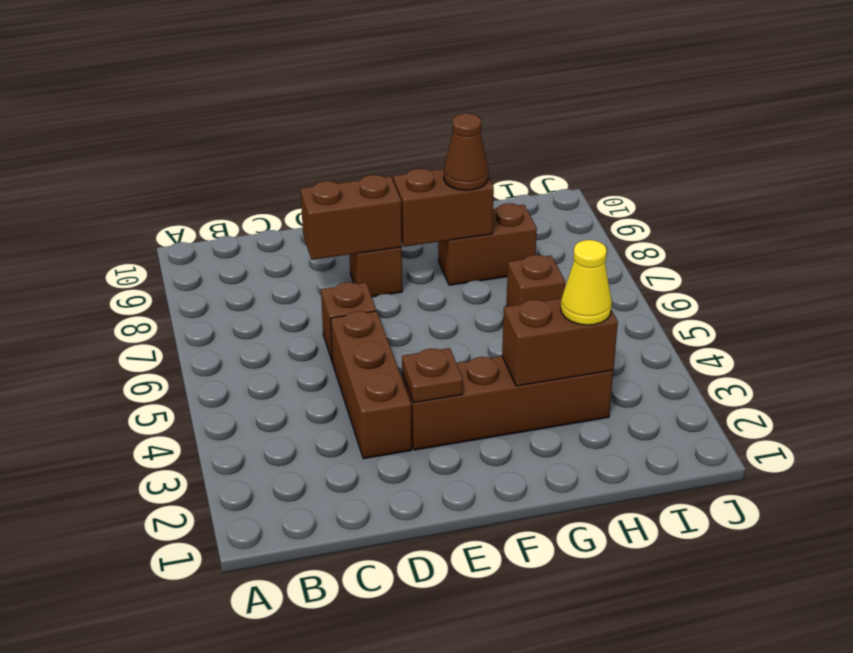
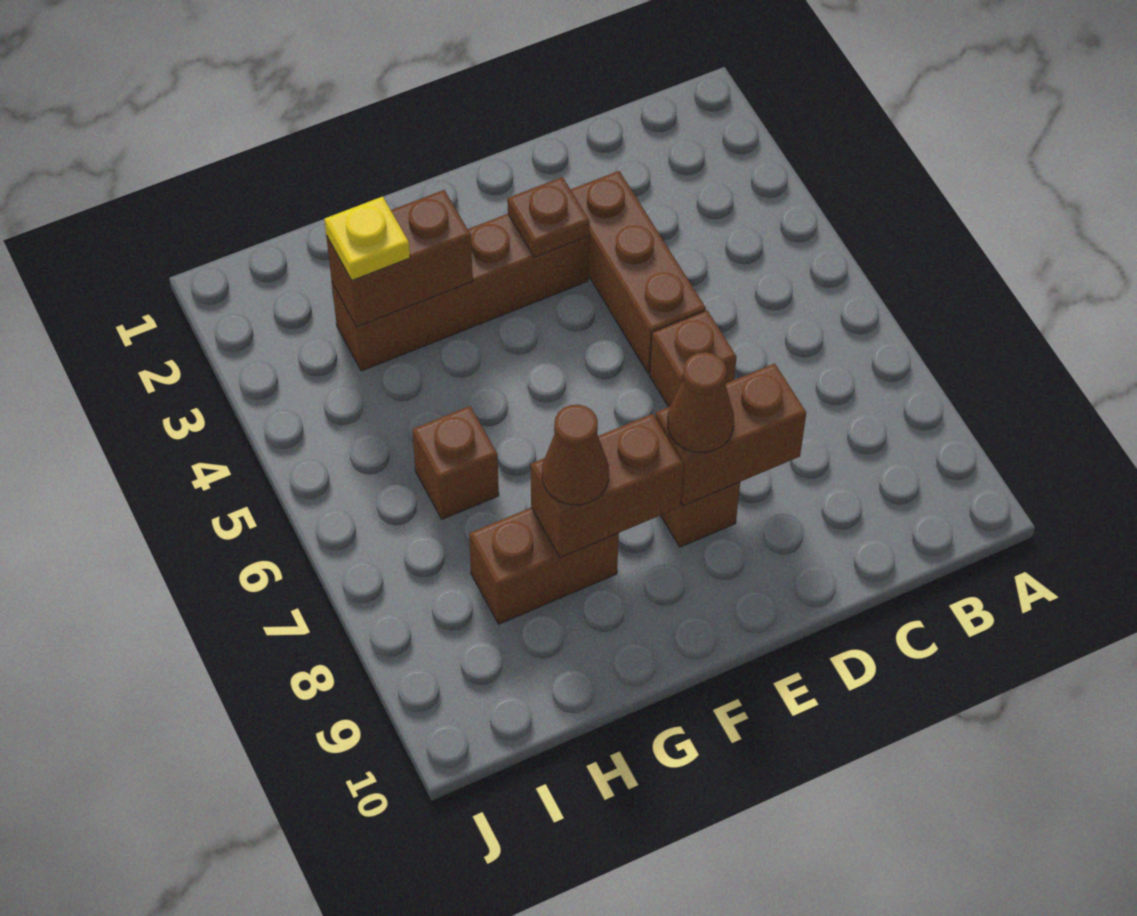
none -> brown cone E8 level 3
yellow cone H3 level 3 -> yellow plate H3 level 3

